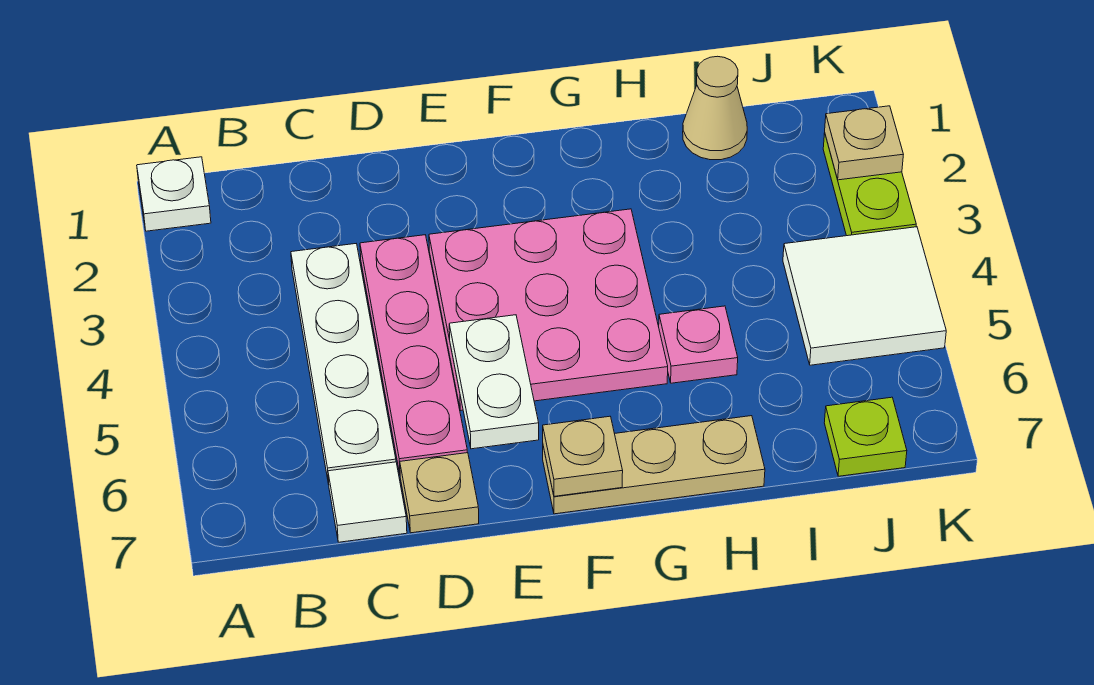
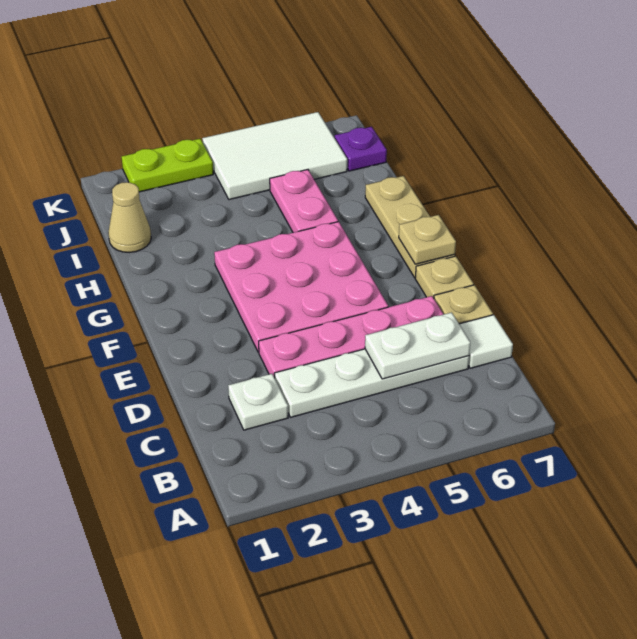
white plate A1 level 1 -> white plate C2 level 1
white plate E5:E6 level 2 -> white plate C5:C6 level 2
pink plate H5 level 1 -> pink plate H5:I5 level 1
white tile J4:K5 level 1 -> white tile J4:K6 level 1
lime plate J7 level 1 -> purple plate J7 level 1
tan plate K2 level 2 -> tan plate E7 level 1

